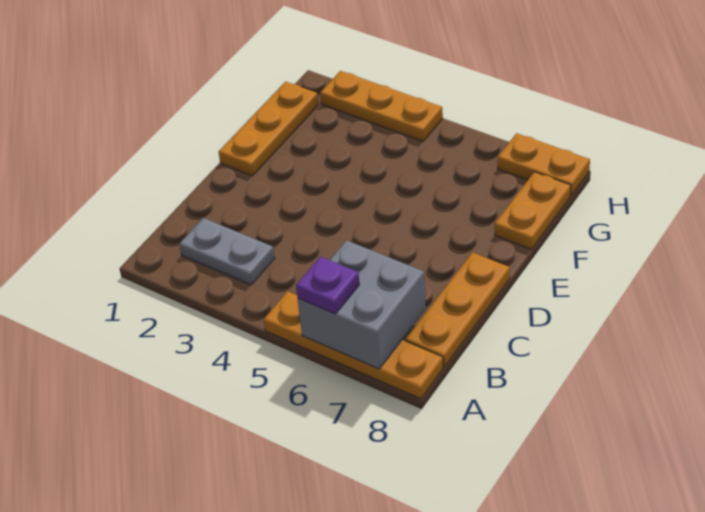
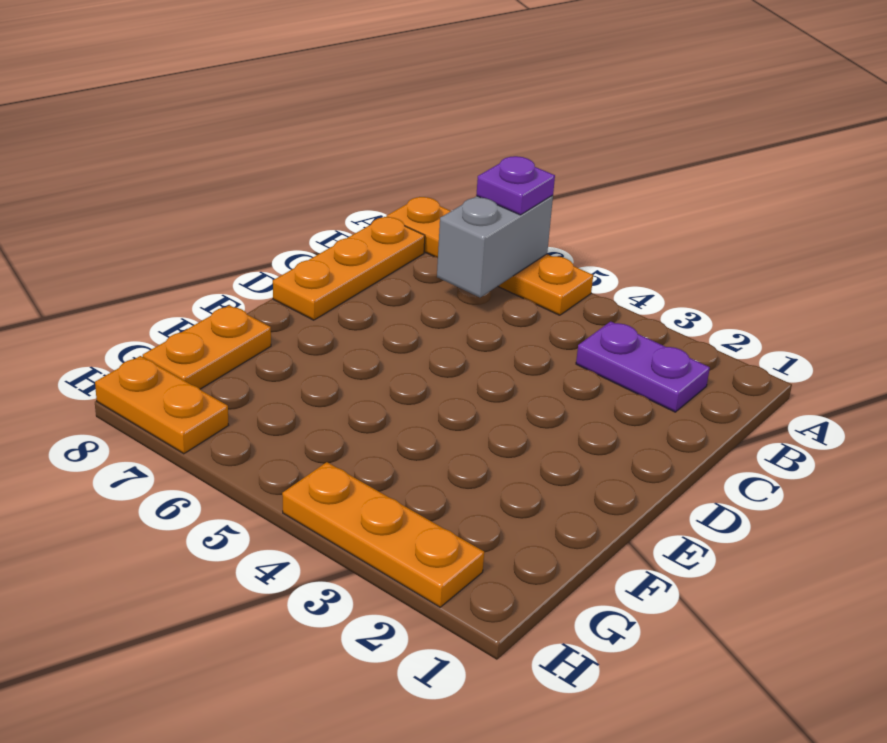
grey brick A6:B7 level 2 -> grey brick A6:B6 level 2
grey plate B2:B3 level 1 -> purple plate B2:B3 level 1
orange plate E1:G1 level 1 -> none

